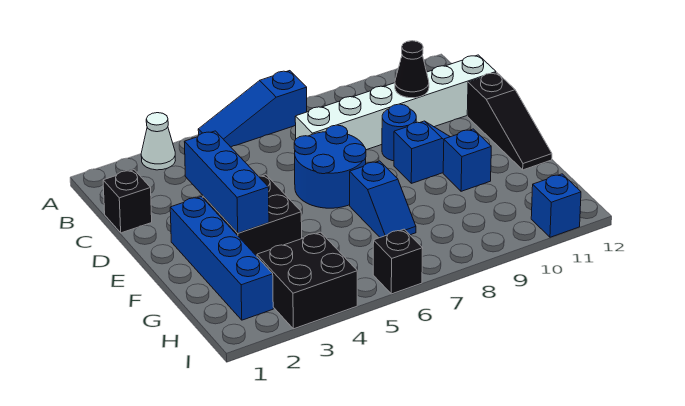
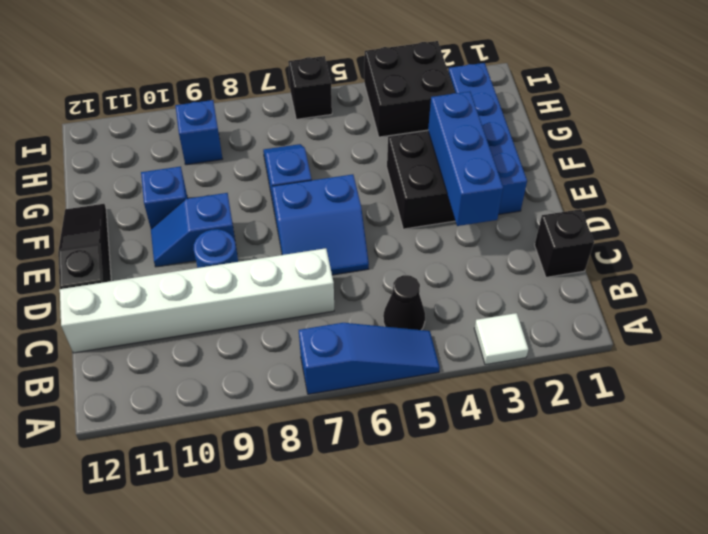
white cone A3 level 1 -> white tile A3 level 1
black cone C10 level 2 -> black cone B5 level 1
blue round brick D6:E7 level 1 -> blue slope D6:E7 level 1 top E
blue brick I11 level 1 -> blue brick H9 level 1

